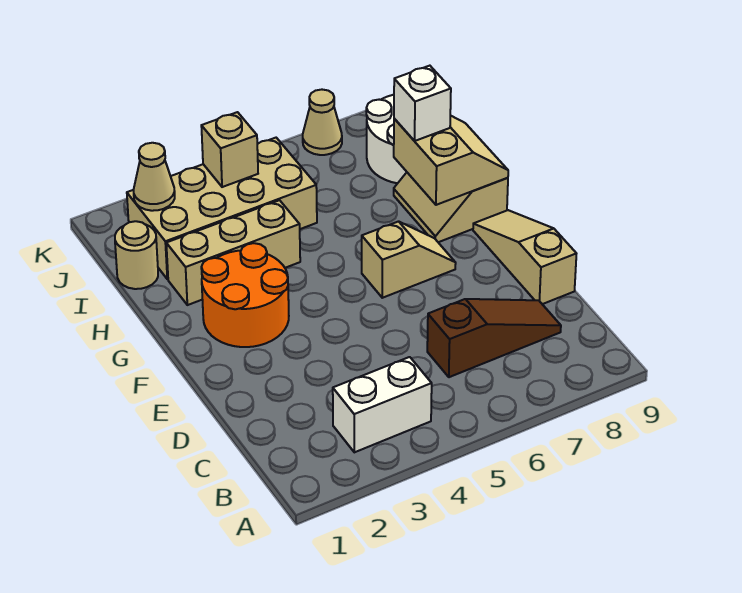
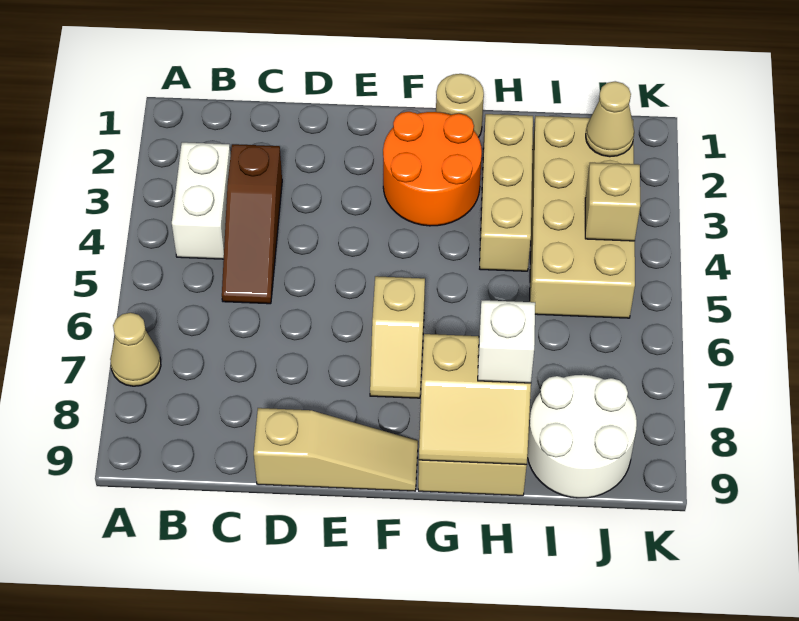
brown slope C6:C8 level 1 top 6 -> brown slope C3:C5 level 1 top 3
tan round brick I1 level 1 -> tan round brick G1 level 1
tan cone K7 level 1 -> tan cone A7 level 1

